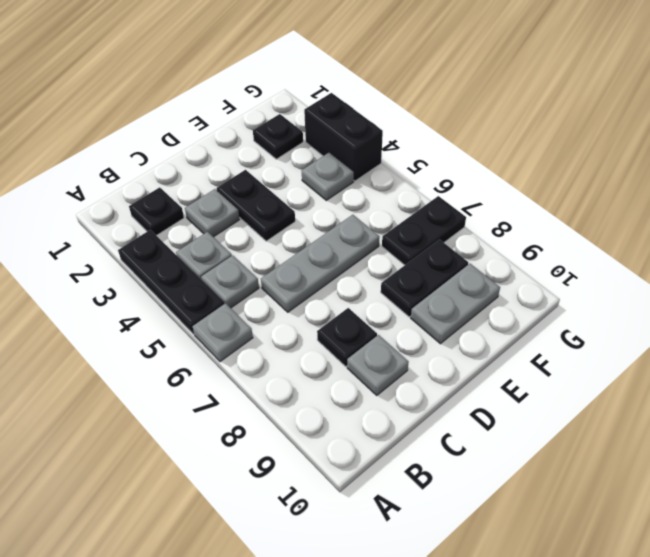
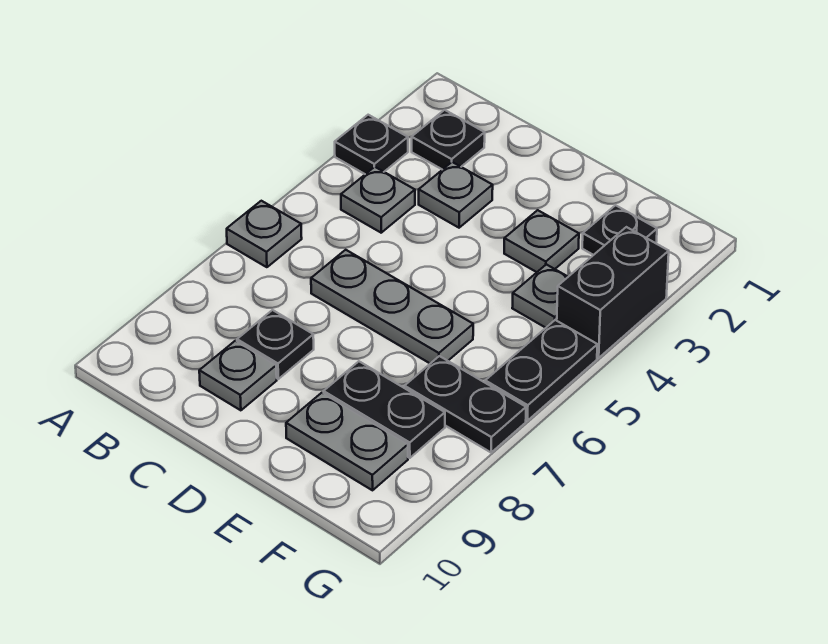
black plate A3:A5 level 1 -> black plate A3 level 1
grey plate B5 level 1 -> grey plate E3 level 1
black plate D3:D4 level 1 -> black plate G5:G6 level 1

